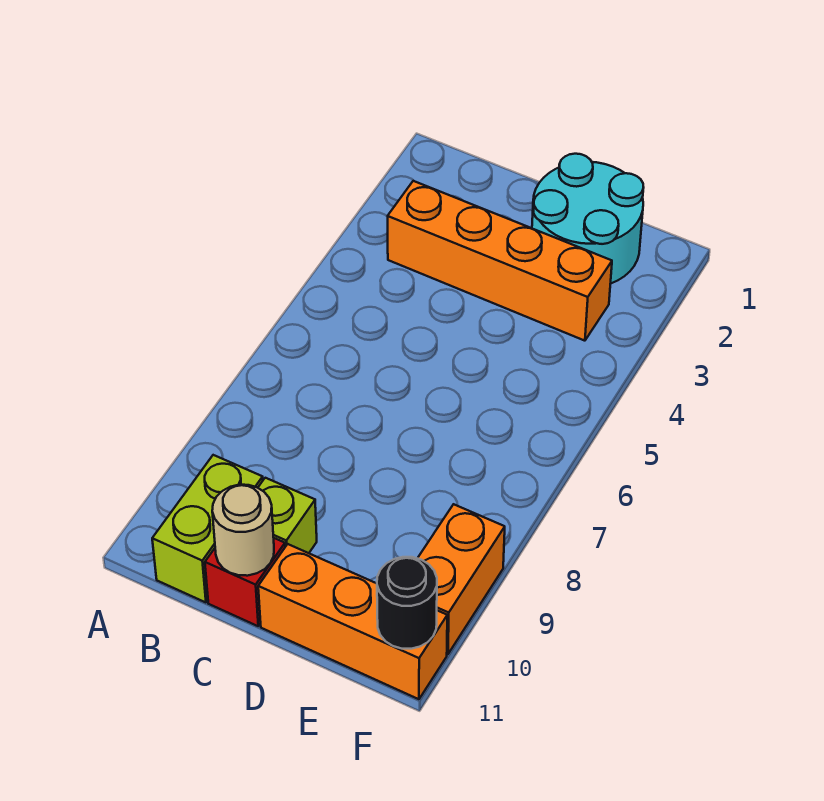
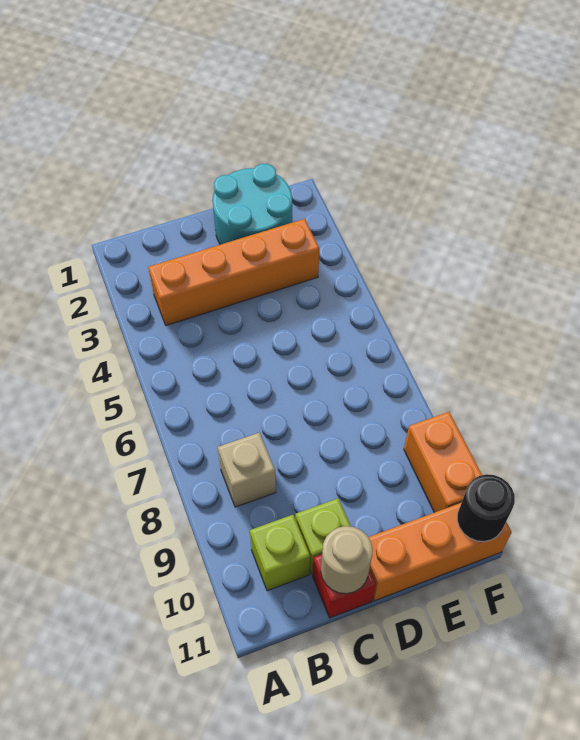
none -> tan brick B8 level 1
lime brick B10:B11 level 1 -> lime brick B10 level 1

